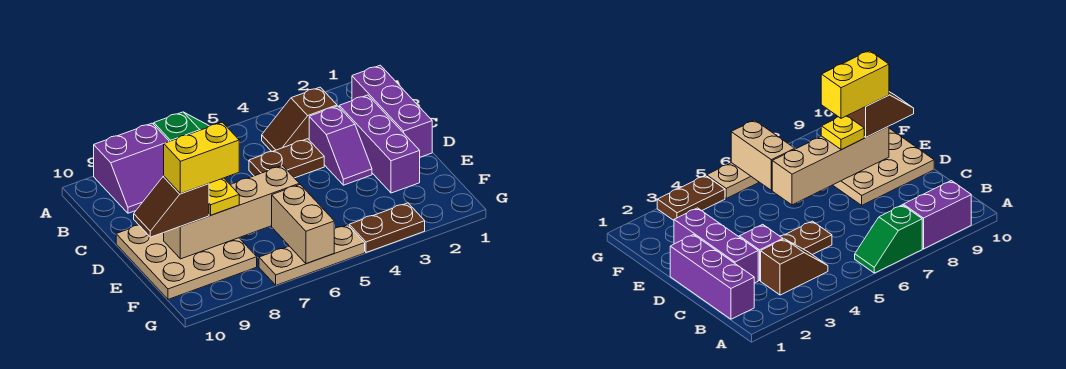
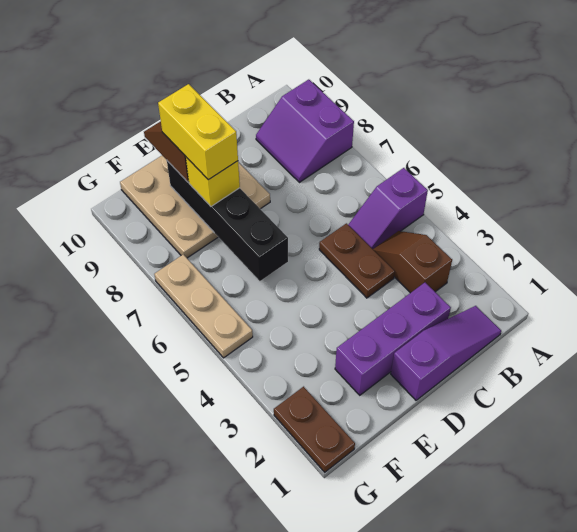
green slope A6:A7 level 1 top 7 -> none
purple brick B1:D1 level 1 -> purple slope B1:D1 level 1 top D
purple slope C3:D3 level 1 top C -> purple slope A5:B5 level 1 top A
tan brick E6:E9 level 2 -> black brick E6:E9 level 2
yellow plate E8 level 3 -> yellow brick E8 level 3
tan brick F6:G6 level 2 -> none
brown plate G3:G4 level 1 -> brown plate G1:G2 level 1

